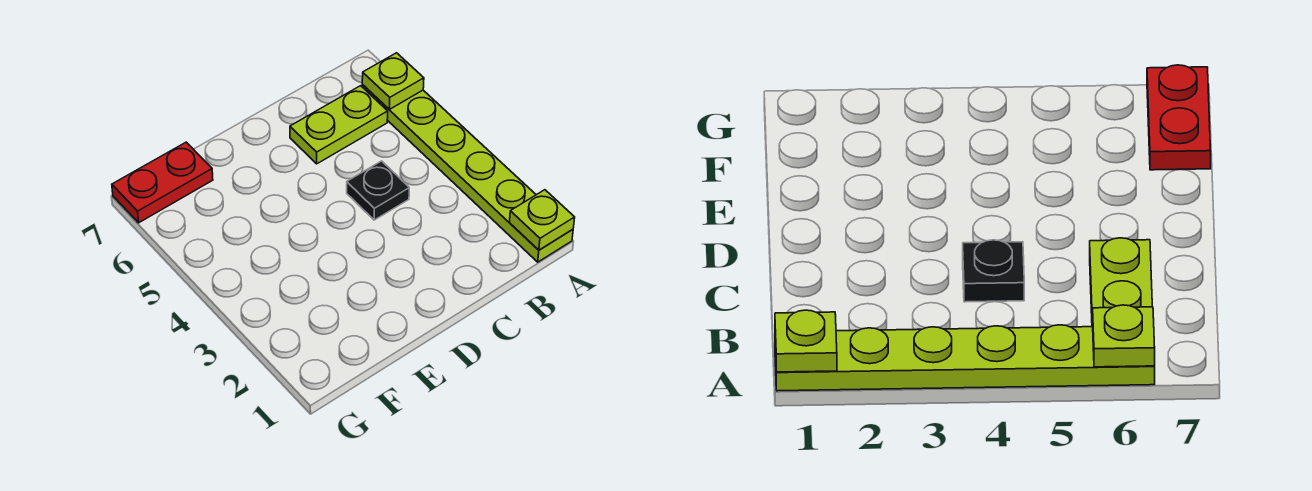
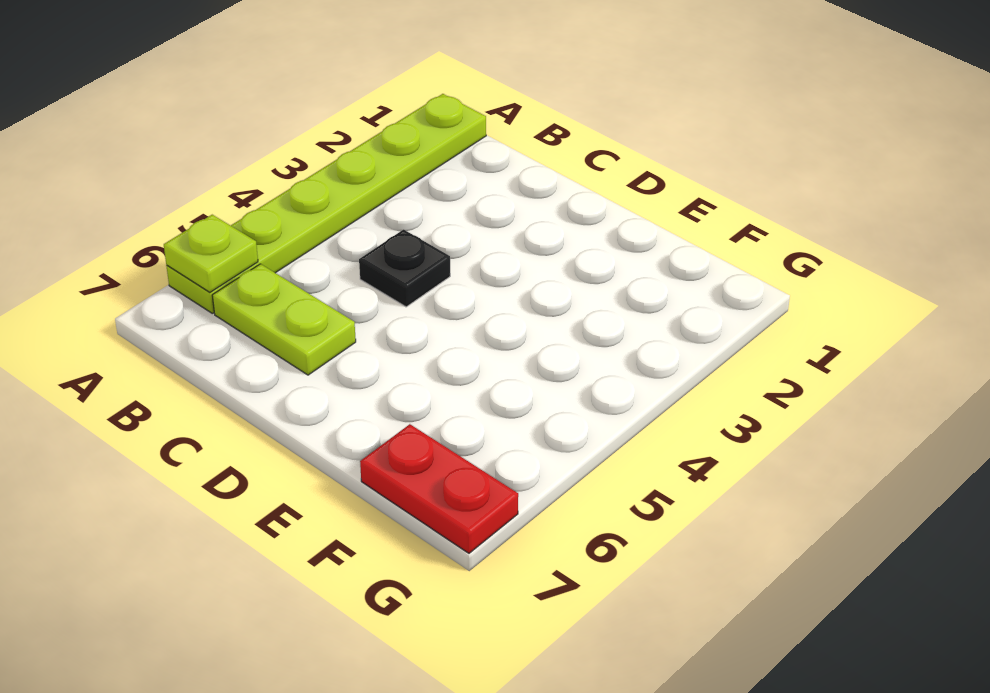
lime plate A1 level 2 -> none

